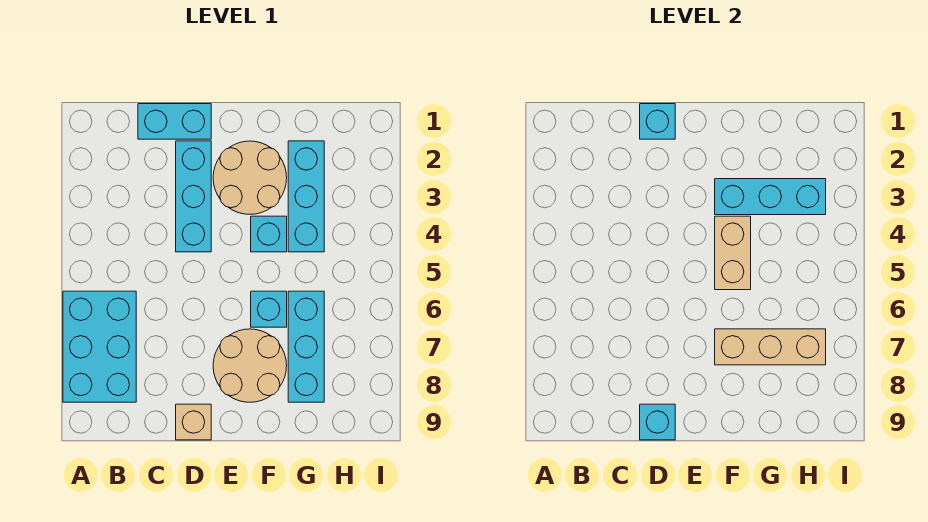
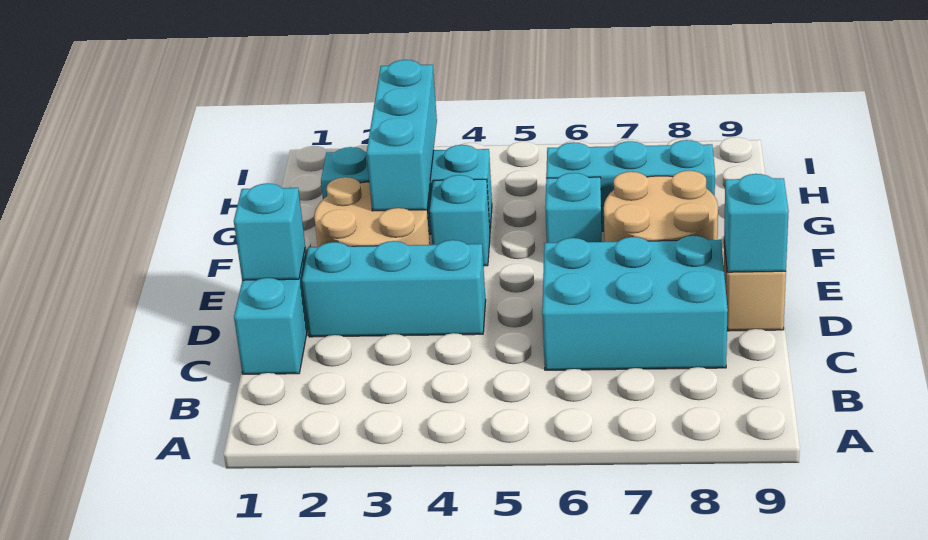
cyan brick A6:B8 level 1 -> cyan brick C6:D8 level 1
tan brick F4:F5 level 2 -> none
tan brick F7:H7 level 2 -> none

